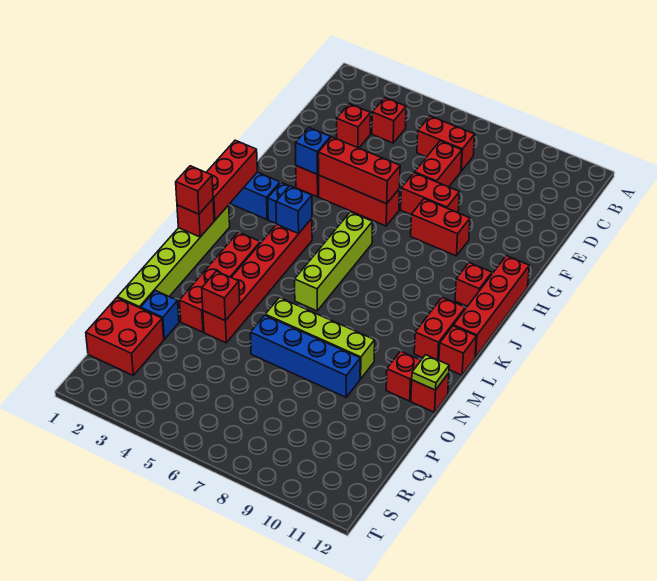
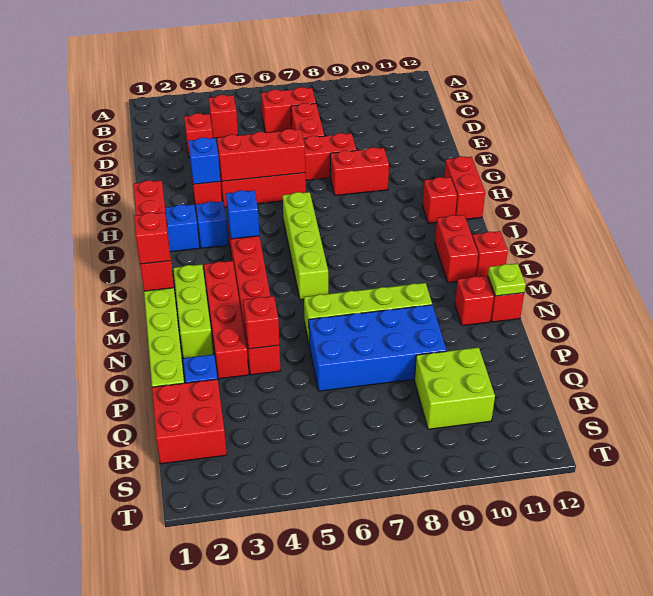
red brick H12:K12 level 1 -> red brick H12:I12 level 1
none -> lime brick L2:N2 level 1
blue brick O6:O9 level 1 -> blue brick O6:P9 level 1
none -> lime brick Q9:R10 level 1

